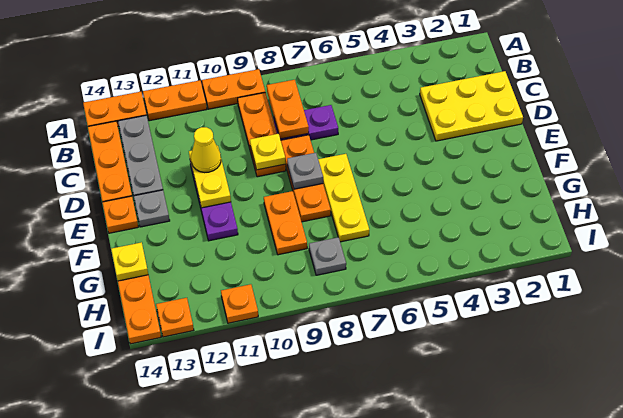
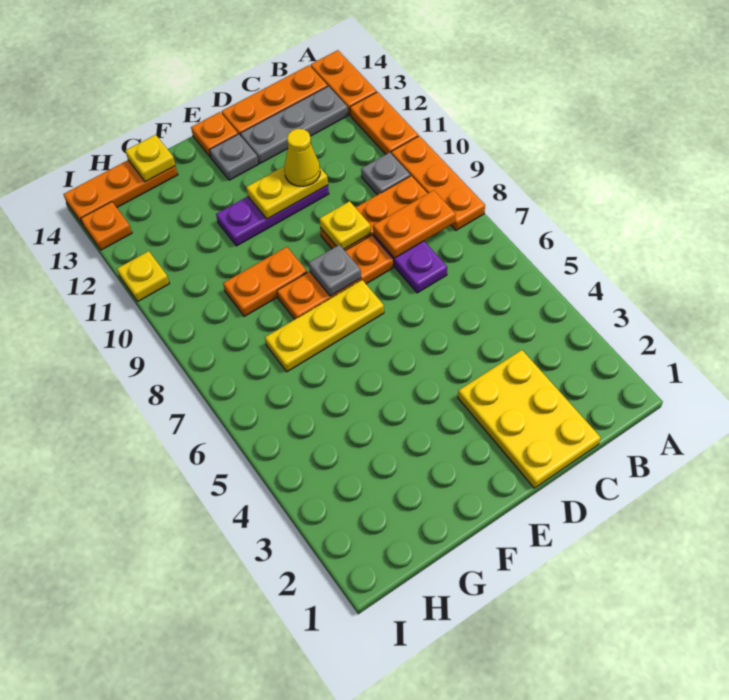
orange plate A9:A10 level 1 -> orange plate A8:A10 level 1
grey plate H8 level 1 -> grey plate B10 level 1
orange plate I11 level 1 -> yellow plate I11 level 1

